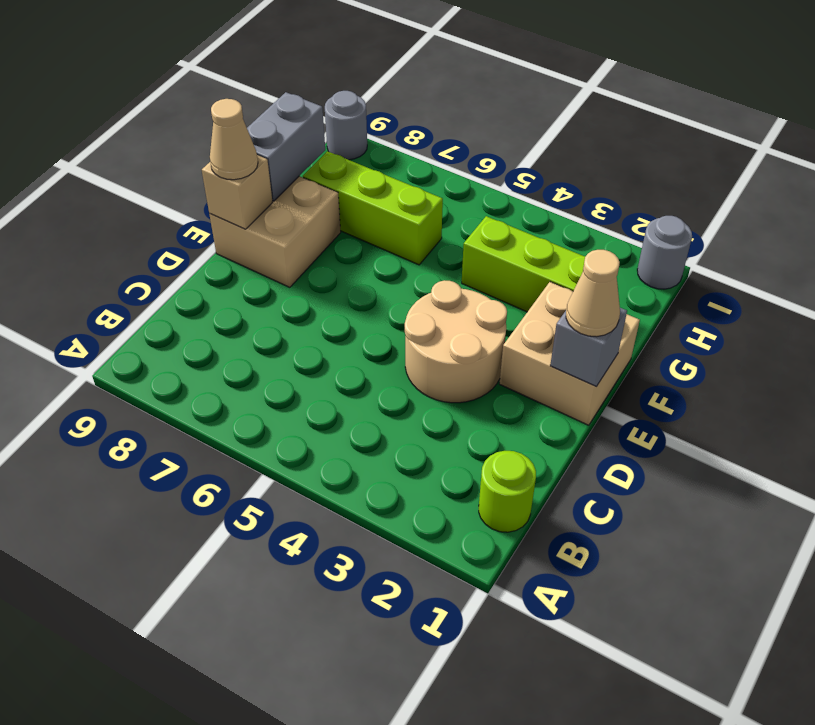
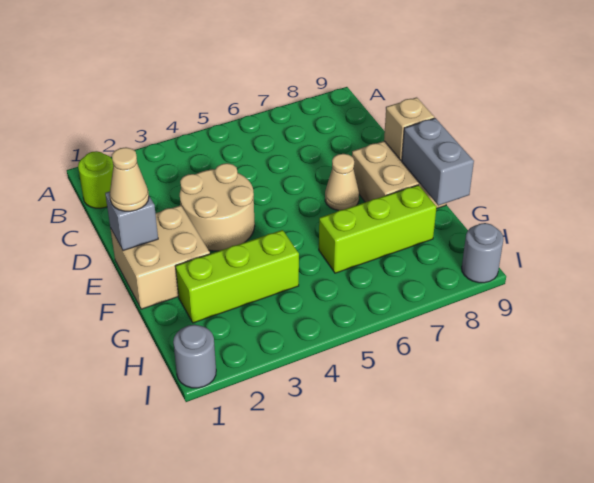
tan cone E9 level 3 -> tan cone E7 level 1

